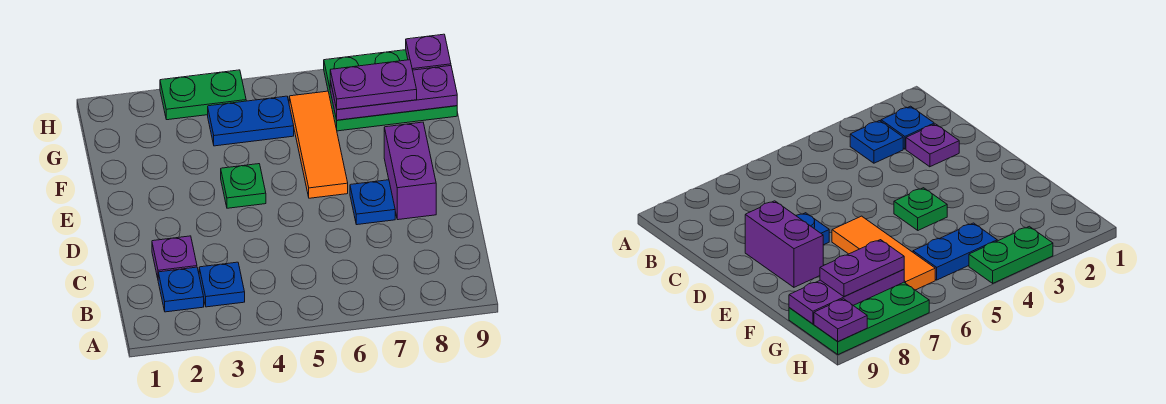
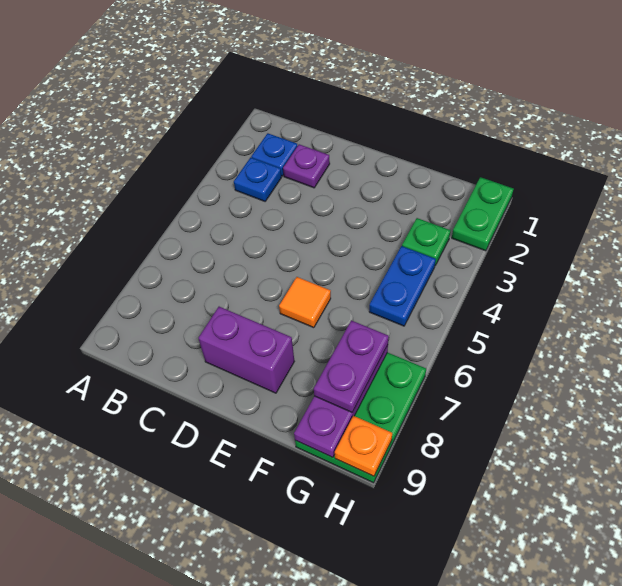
blue plate D7 level 1 -> none
green plate E4 level 1 -> green plate G3 level 1
orange tile E6:G6 level 1 -> orange tile E6 level 1
green plate H3:H4 level 1 -> green plate H1:H2 level 1
purple plate H9 level 2 -> orange plate H9 level 2

